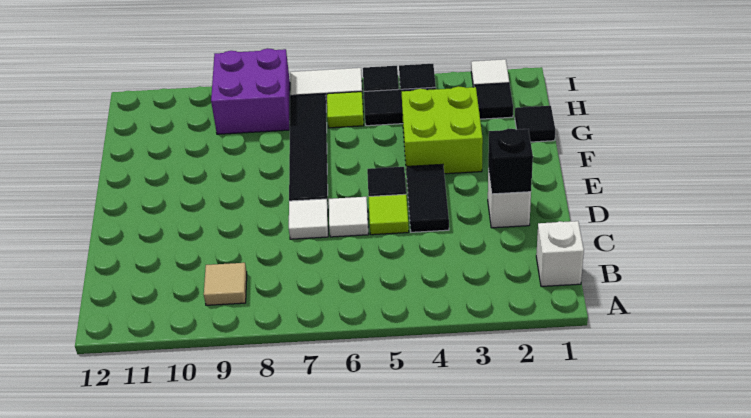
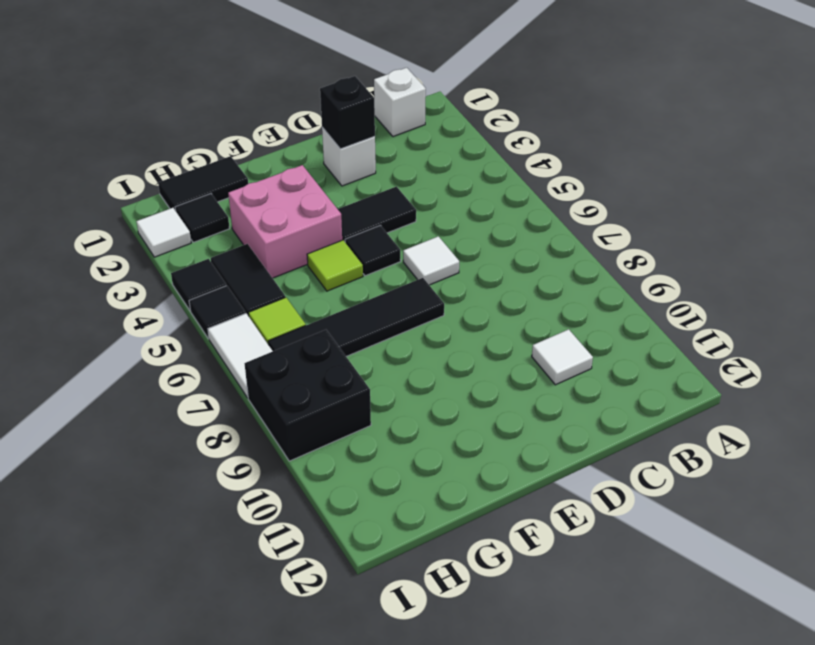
tan tile B9 level 1 -> none
lime tile D5 level 1 -> lime tile F5 level 1
white tile D7 level 1 -> white tile C10 level 1
lime brick F3:G4 level 1 -> pink brick F3:G4 level 1
black tile G1 level 1 -> black tile G1:H1 level 1
purple brick H8:I9 level 1 -> black brick H8:I9 level 1

